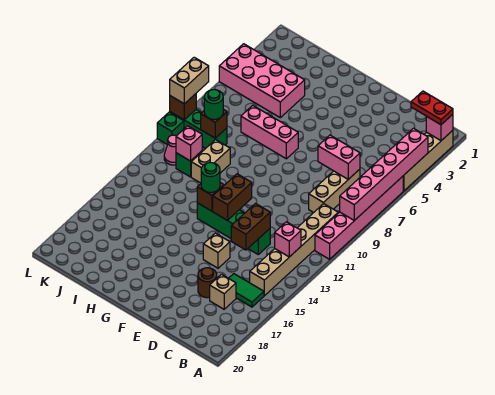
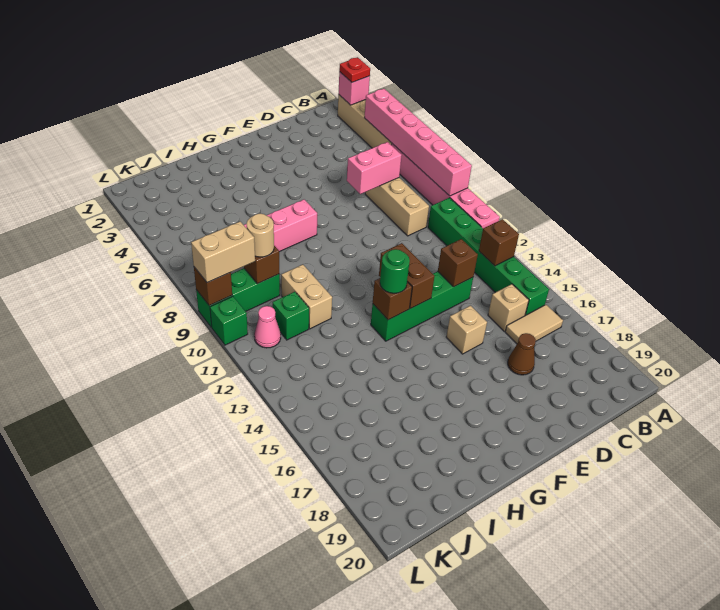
red plate A2:B2 level 3 -> red plate A2 level 3
tan brick B10:B15 level 1 -> green brick B10:B15 level 1
pink brick B13 level 2 -> brown brick B13 level 2
green tile B16:C16 level 1 -> tan tile B16:C16 level 1
tan brick C17 level 1 -> tan brick C15 level 1
brown brick D13:D14 level 2 -> brown brick D13 level 2
brown round brick D17 level 1 -> brown cone D17 level 1
pink brick I4:L5 level 1 -> none
green round brick J9 level 3 -> tan round brick J9 level 3
pink brick J11 level 2 -> none
tan brick L8:L9 level 3 -> tan brick K9:L9 level 3

